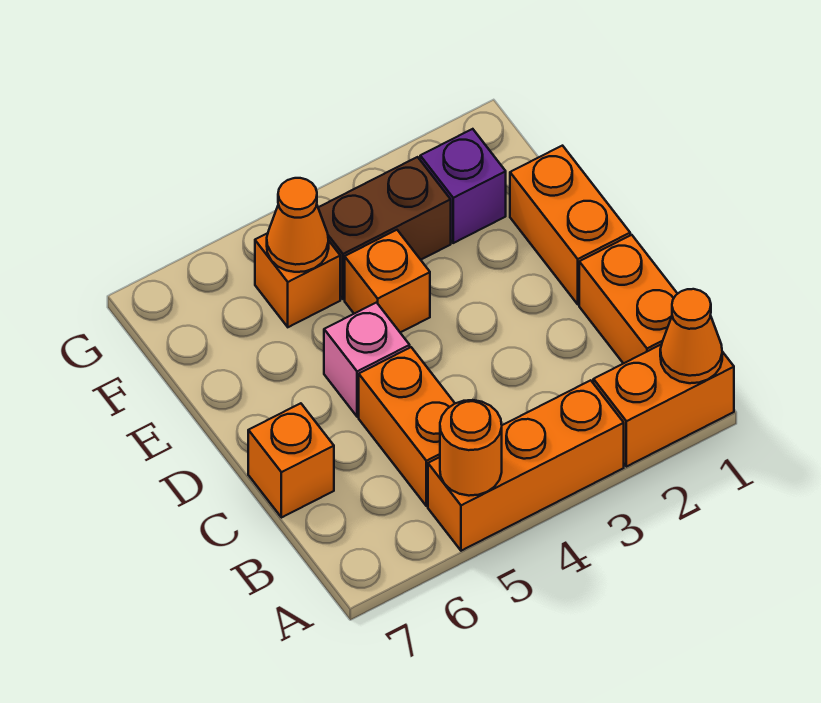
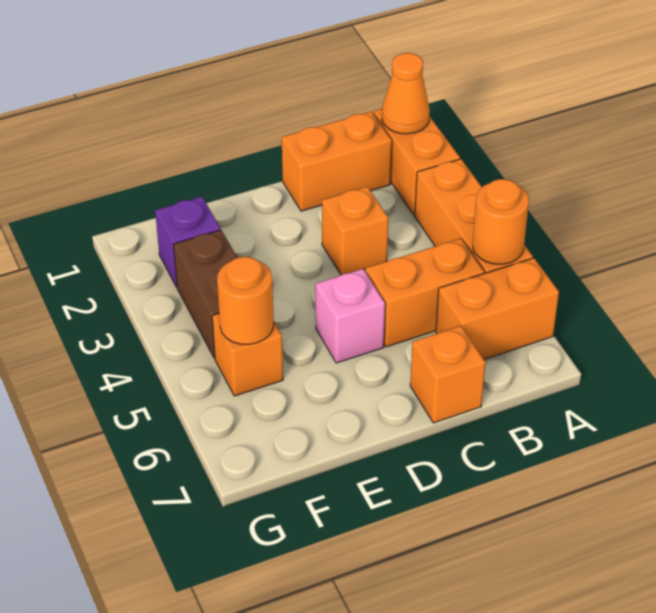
orange brick D1:E1 level 1 -> orange brick A6:B6 level 1
orange brick E4 level 1 -> orange brick C3 level 1
orange cone F5 level 2 -> orange round brick F5 level 2

